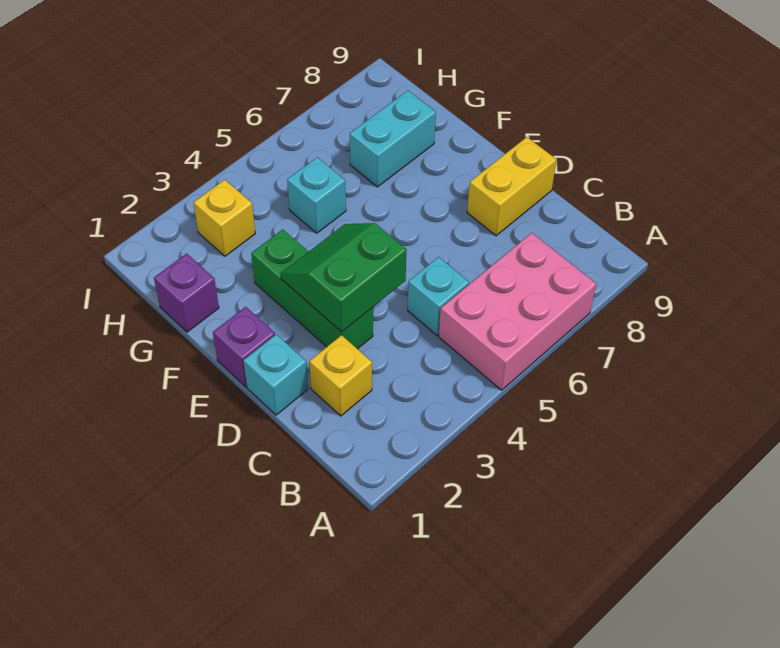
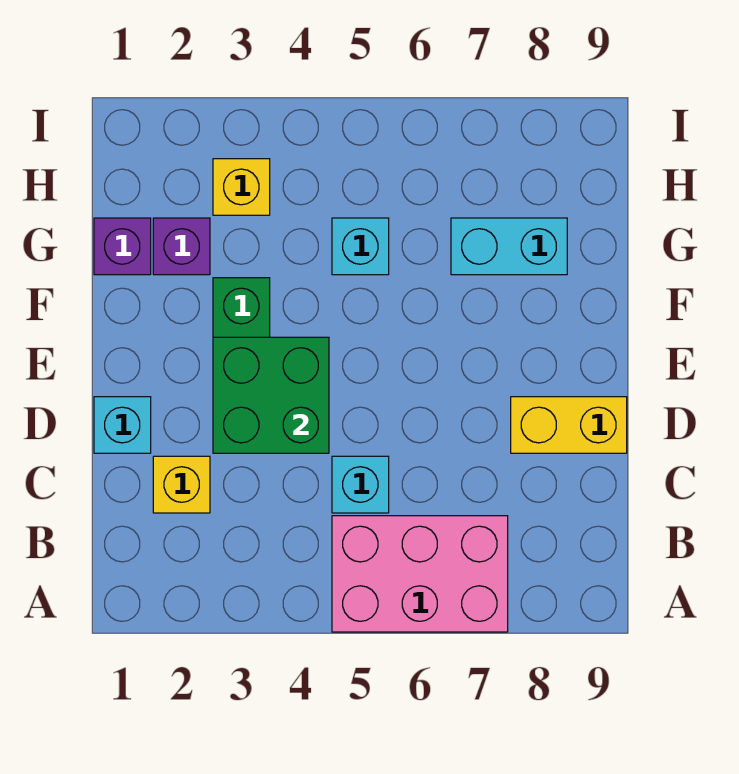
green slope D3:E4 level 2 top D -> green brick D3:E4 level 2
purple brick E1 level 1 -> purple brick G2 level 1

